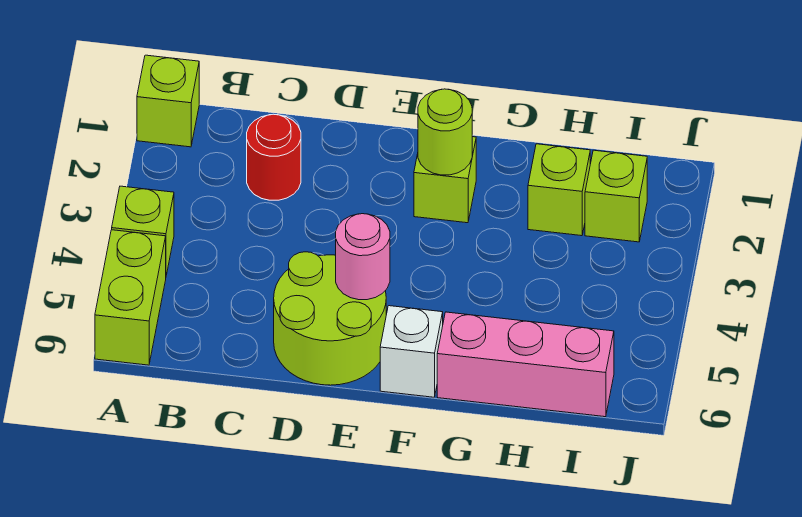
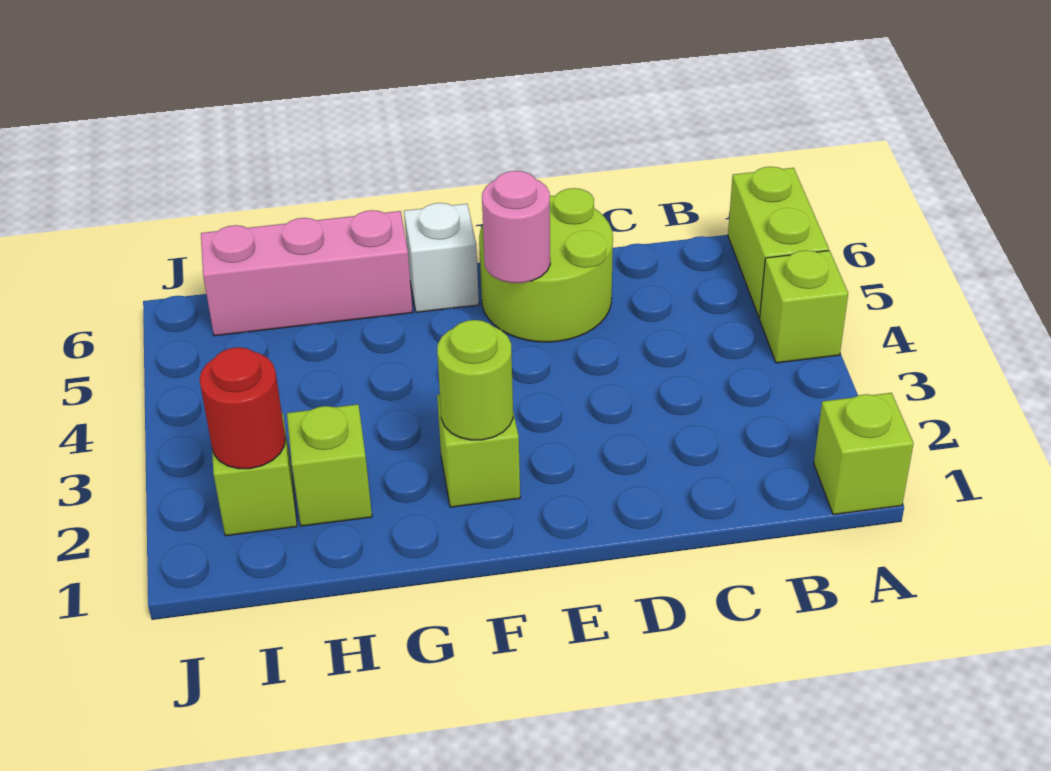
red round brick C2 level 1 -> red round brick I2 level 2

